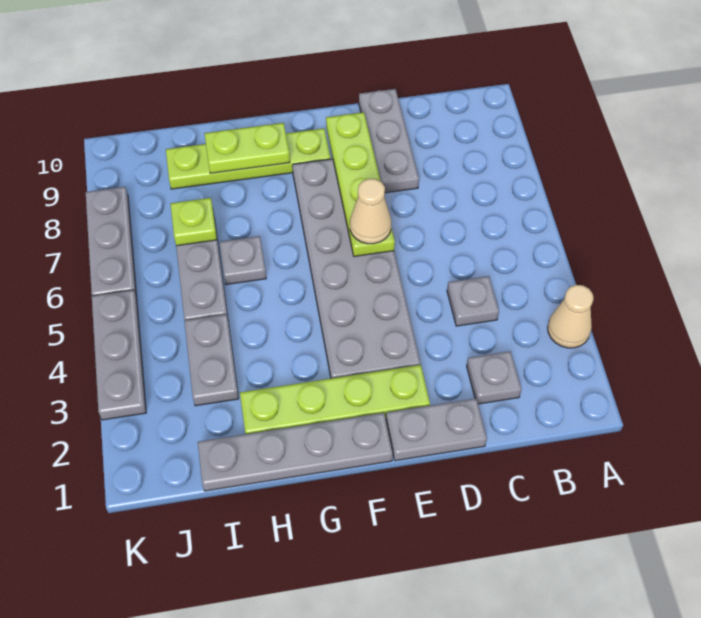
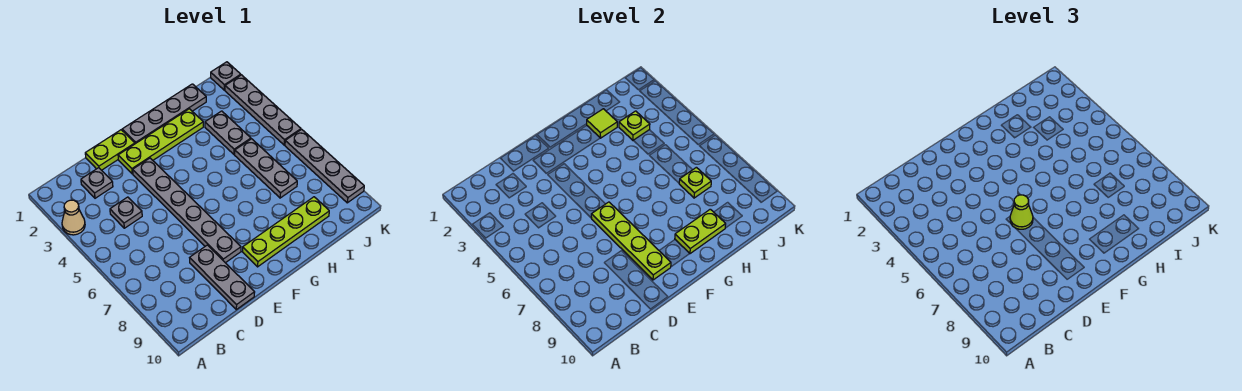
grey plate D1:E1 level 1 -> lime plate D1:E1 level 1
grey plate E3:F8 level 1 -> grey plate E3:E8 level 1
tan cone E6 level 3 -> lime cone E6 level 3
none -> lime tile H2 level 2
grey plate H6 level 1 -> grey plate K1 level 1
none -> lime plate I3 level 2
grey plate K3:K5 level 1 -> grey plate K2:K5 level 1
grey plate K6:K8 level 1 -> grey plate K6:K9 level 1

